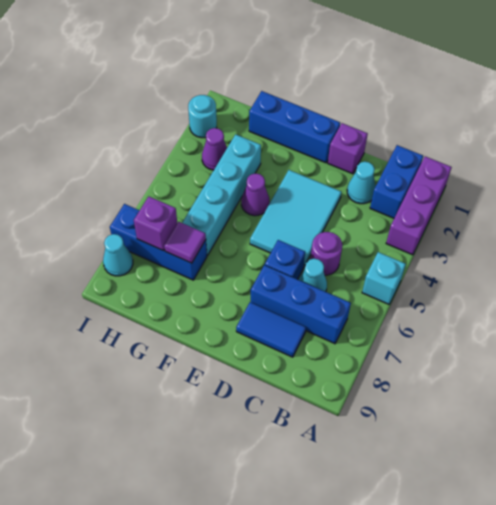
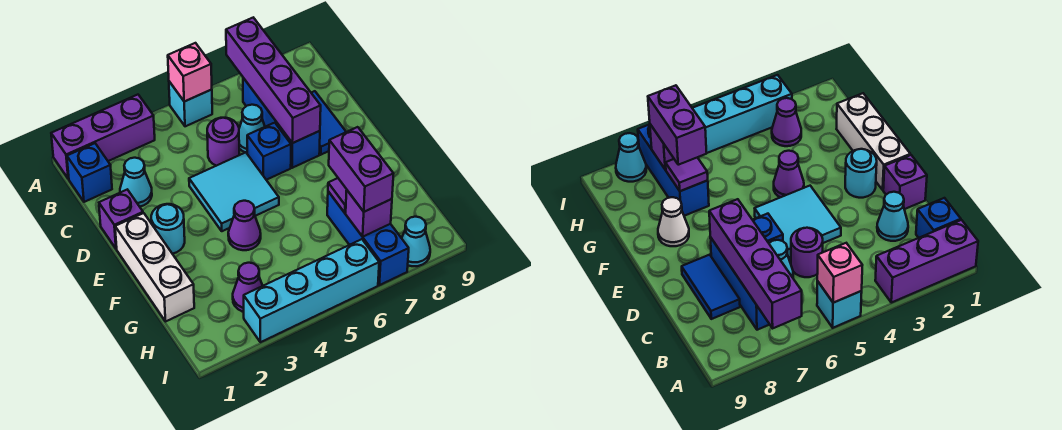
none -> pink brick A5 level 2
none -> purple brick A7:D7 level 2
blue brick B1:B2 level 1 -> blue brick B1 level 1
cyan tile D3:E5 level 1 -> cyan tile D4:E5 level 1
blue brick E1:G1 level 1 -> white brick E1:G1 level 1
none -> white cone F8 level 1
cyan brick G3:G6 level 1 -> cyan brick I3:I6 level 1
none -> purple brick G7:H7 level 3
cyan round brick I2 level 1 -> cyan round brick E2 level 1

